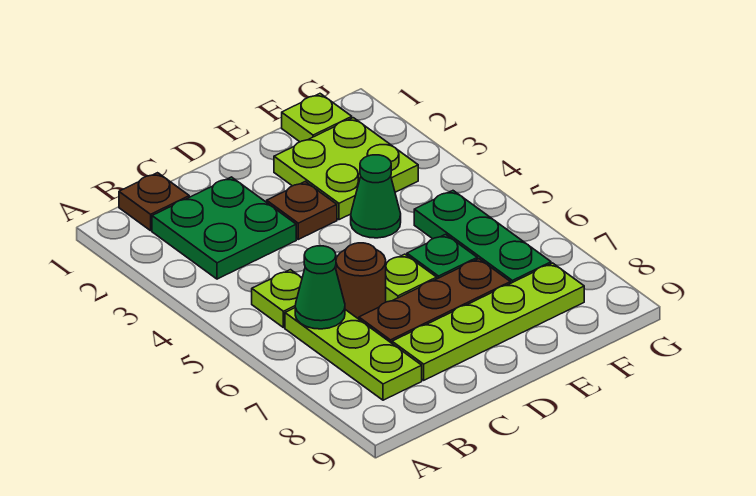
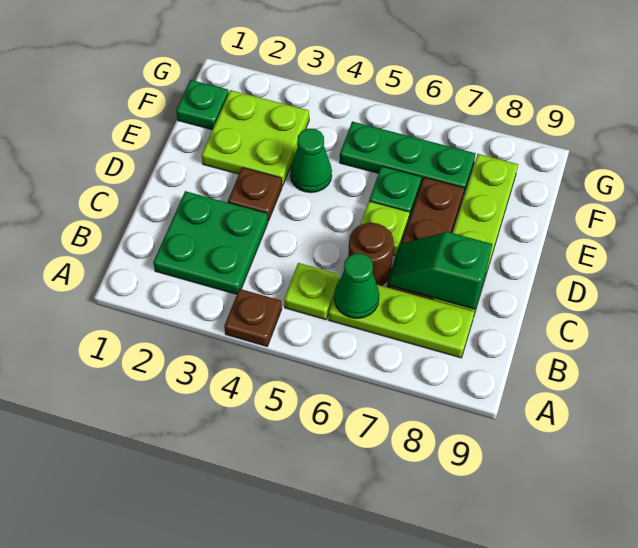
brown plate B1 level 1 -> brown plate A4 level 1
none -> green slope C7:C8 level 2 top 8
lime plate F1 level 1 -> green plate F1 level 1

